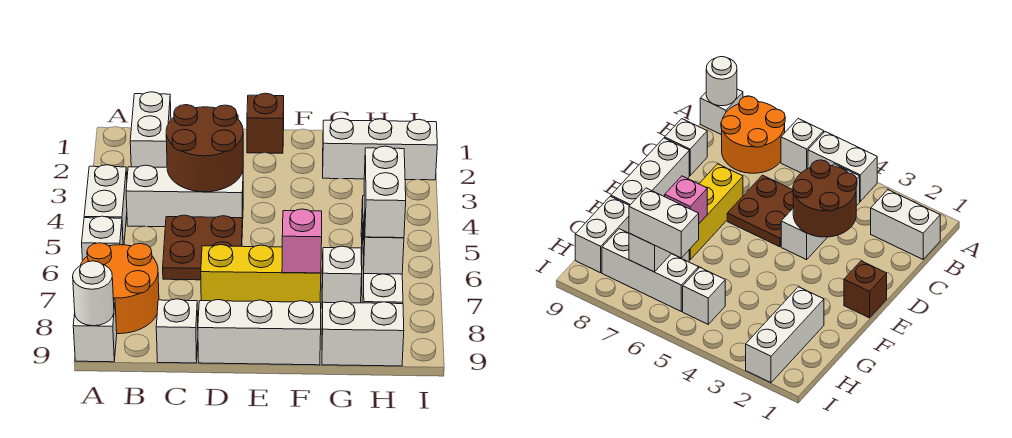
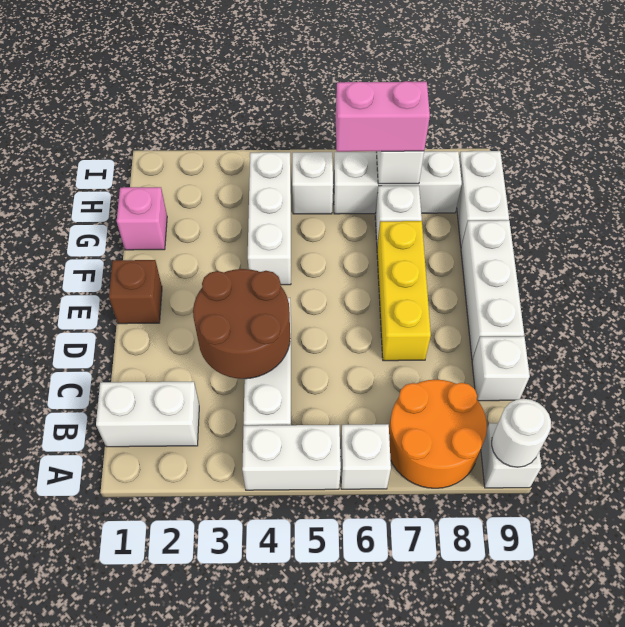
brown plate C5:D6 level 1 -> none
pink brick F7 level 2 -> pink brick G1 level 1
white brick G2:I2 level 1 -> white brick F4:H4 level 1
white brick H6:H7 level 3 -> pink brick H6:H7 level 3

